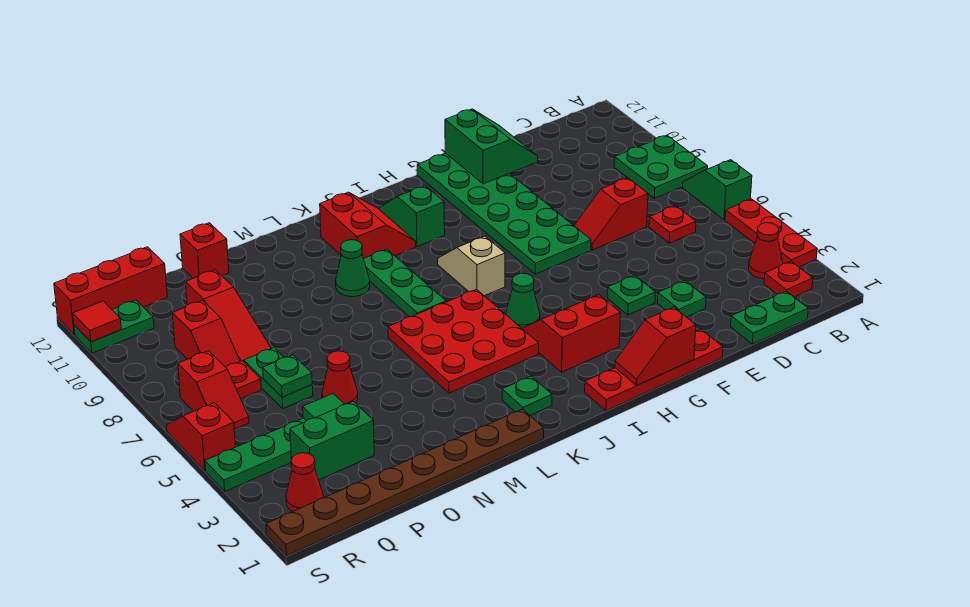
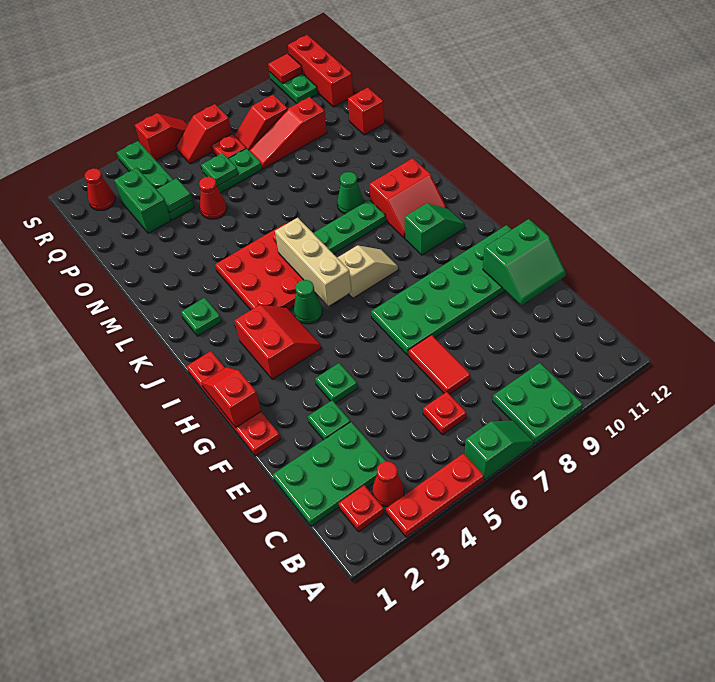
green plate C1:D1 level 1 -> green plate C1:D3 level 1
red slope D7:E7 level 1 top D -> red tile D7:E7 level 1
none -> tan brick I6:K6 level 2
brown plate L1:S1 level 1 -> none

